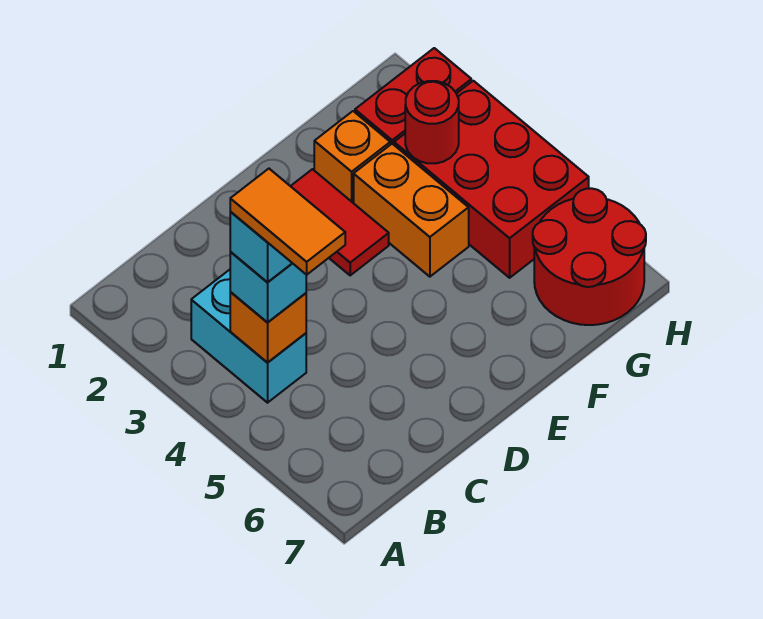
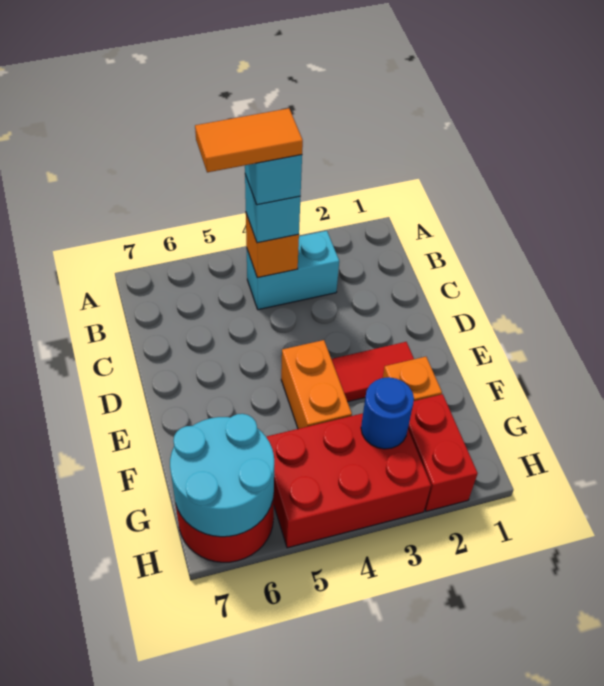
orange brick F3:F4 level 1 -> orange brick E4:F4 level 1
red round brick G3 level 2 -> blue round brick G3 level 2
none -> cyan round brick G6:H7 level 2

